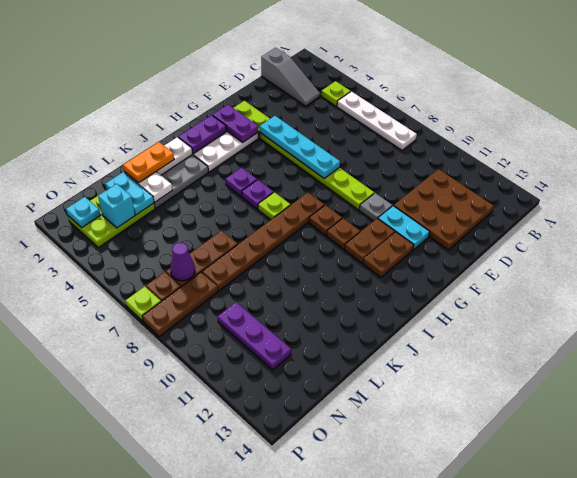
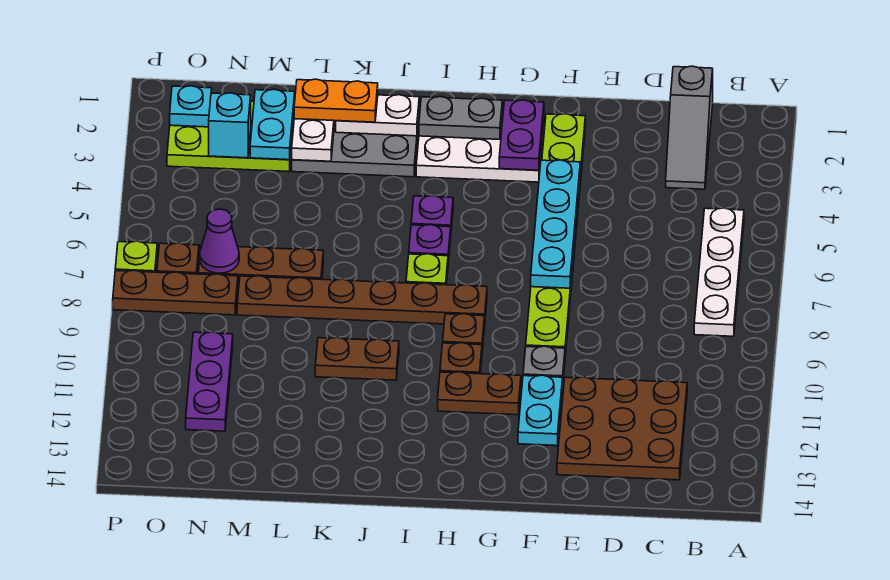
lime plate B4 level 1 -> none
brown plate G12:H12 level 1 -> brown plate J10:K10 level 1
purple plate H2:I2 level 2 -> grey plate H2:I2 level 2

